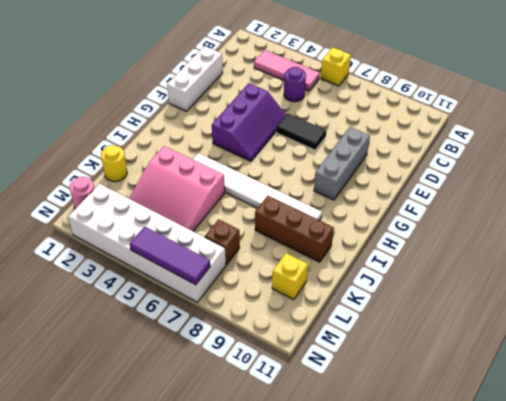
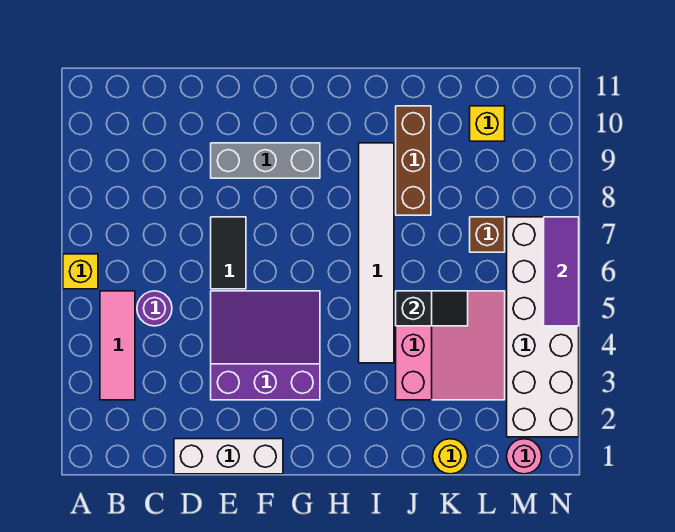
purple slope E4:G5 level 1 top 4 -> purple slope E3:G5 level 1 top 3
none -> black slope J5:K5 level 2 top J

